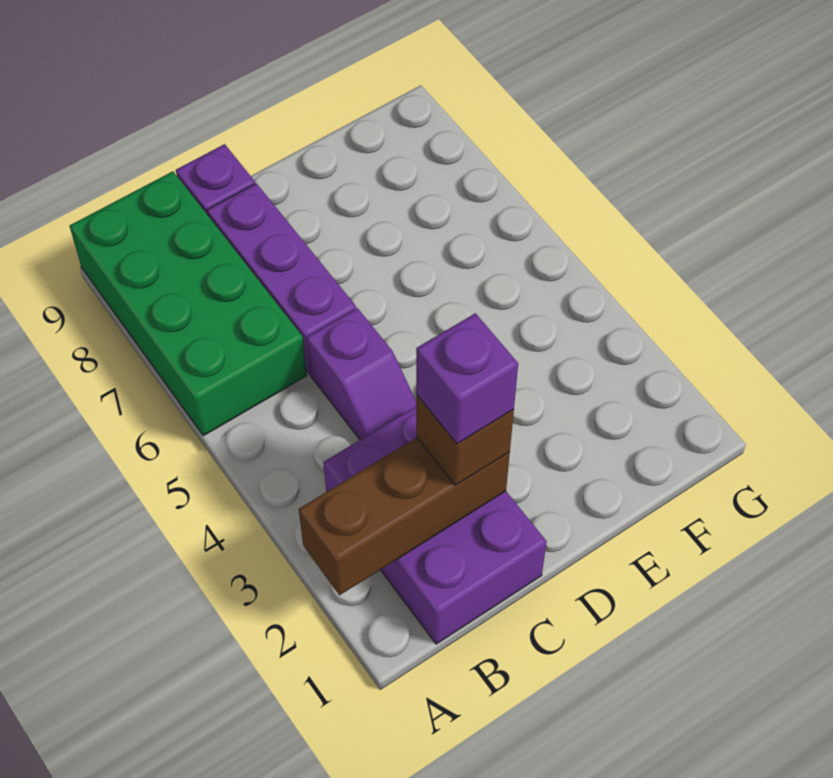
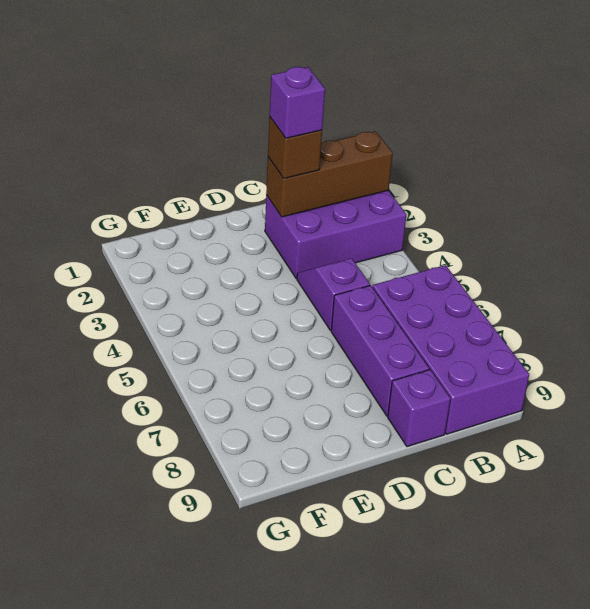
green brick A6:B9 level 1 -> purple brick A6:B9 level 1
purple brick B1:C3 level 1 -> purple brick A2:C3 level 1

